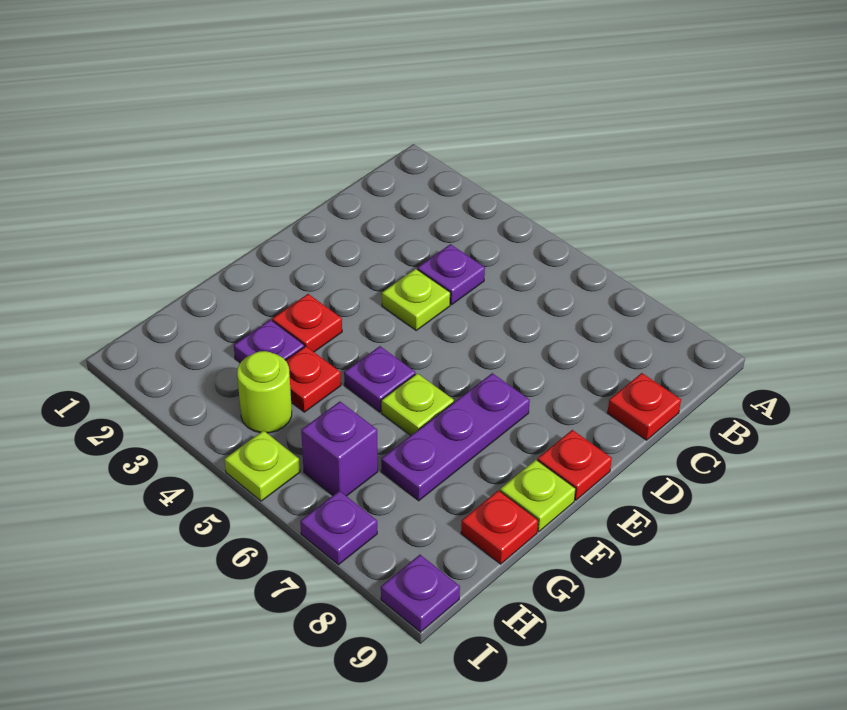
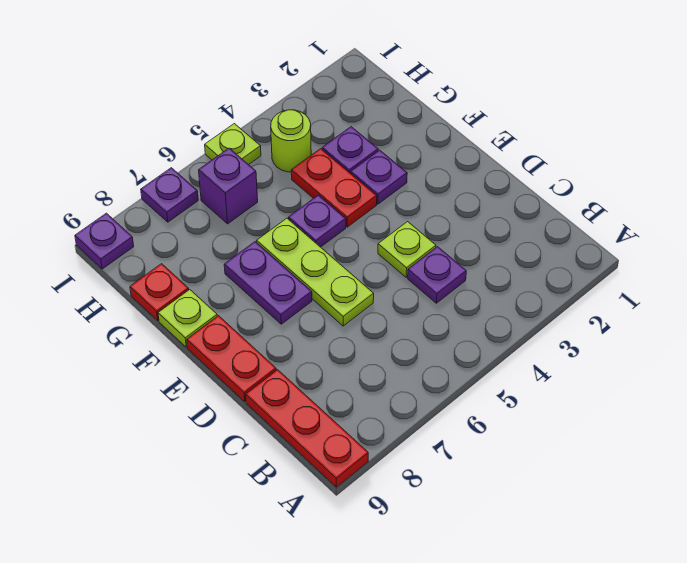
red plate C9 level 1 -> red plate A9:C9 level 1
purple plate E7:G7 level 1 -> purple plate E7:F7 level 1
red plate E9 level 1 -> red plate D9:E9 level 1
red plate F3 level 1 -> purple plate F3 level 1
lime plate F6 level 1 -> lime plate D6:F6 level 1
red plate G4 level 1 -> red plate F4:G4 level 1

